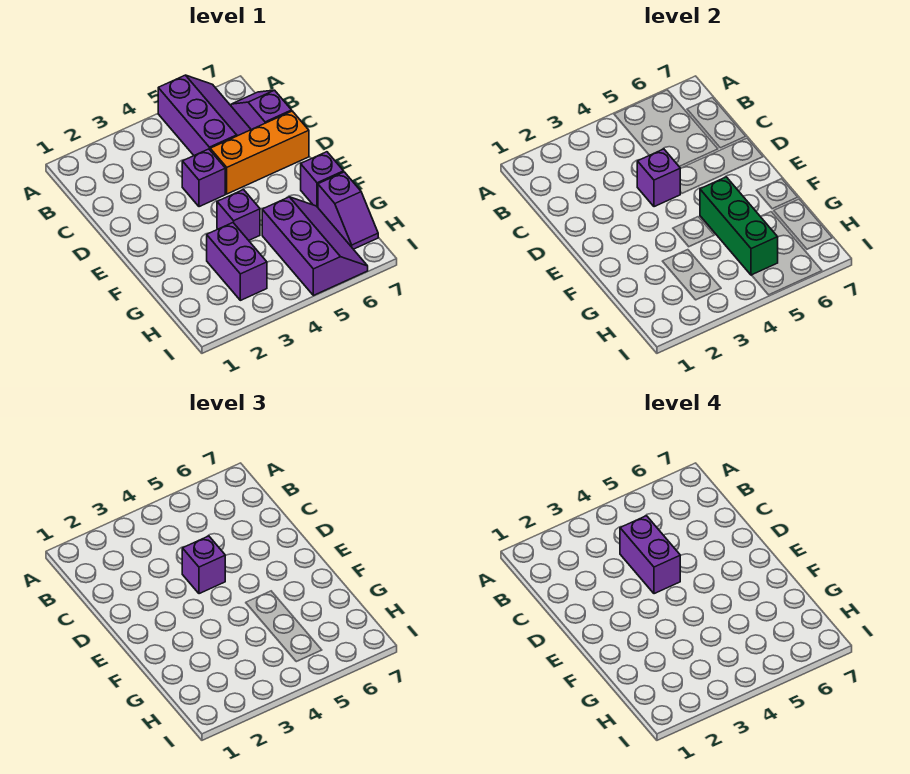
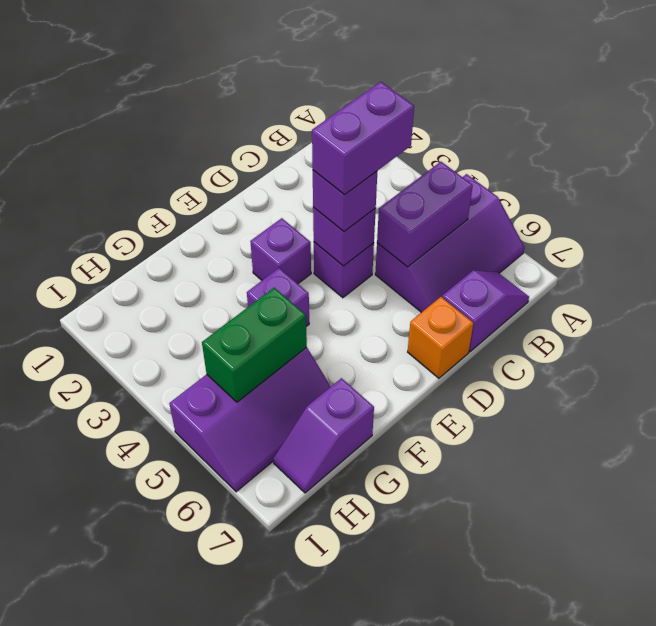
orange brick D5:D7 level 1 -> orange brick D7 level 1
green brick F5:H5 level 2 -> green brick G5:H5 level 2
purple brick F7 level 1 -> purple brick E3 level 1
purple brick G3:H3 level 1 -> purple brick B5:C5 level 2

